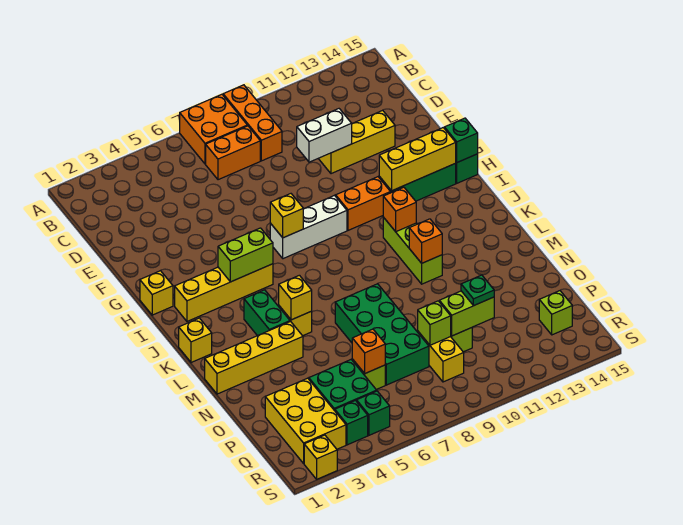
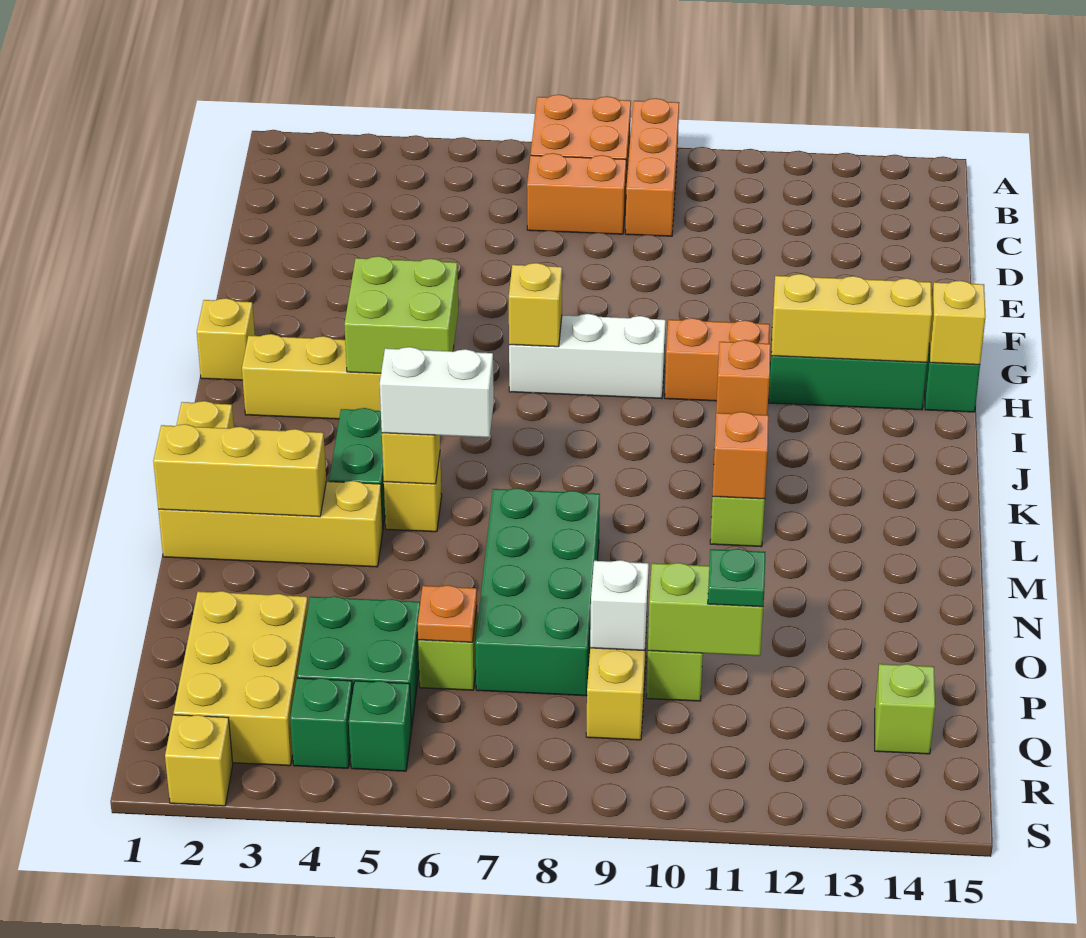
white brick E10:E11 level 2 -> white brick L5:L6 level 3
yellow brick E11:E13 level 1 -> yellow brick M1:M3 level 2
green brick H15 level 2 -> yellow brick H15 level 2
lime brick I4:I5 level 2 -> lime brick H4:I5 level 2
orange brick P6 level 2 -> orange plate P6 level 2
lime brick P9 level 2 -> white brick P9 level 2

